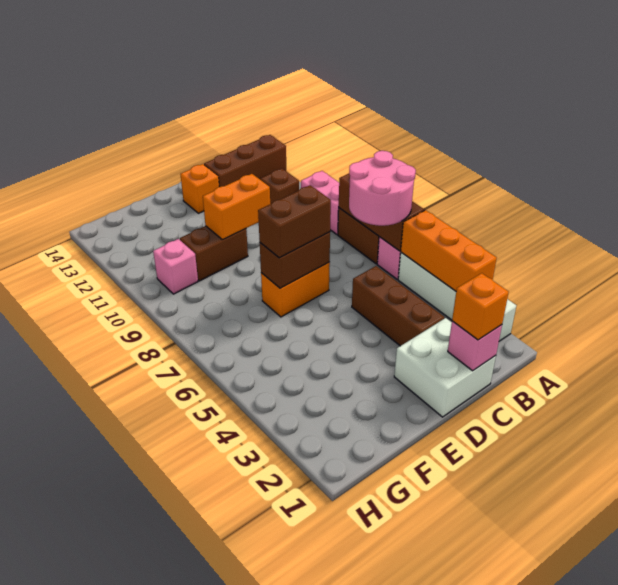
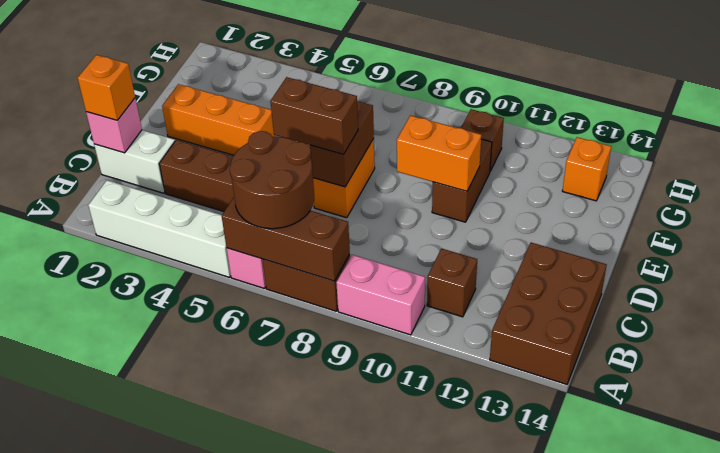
orange brick A3:A5 level 2 -> orange brick E2:E4 level 1
pink round brick A6:B7 level 3 -> brown round brick A6:B7 level 3
brown brick A13:C13 level 1 -> brown brick A13:C14 level 1
white brick C1:D2 level 1 -> white brick C1:C2 level 1
brown brick D7:E7 level 3 -> brown brick D6:D7 level 3
orange brick D10:E10 level 2 -> orange brick E9:E10 level 2
orange brick D13 level 1 -> orange brick G13 level 1
pink brick G10 level 1 -> brown brick G10 level 1

